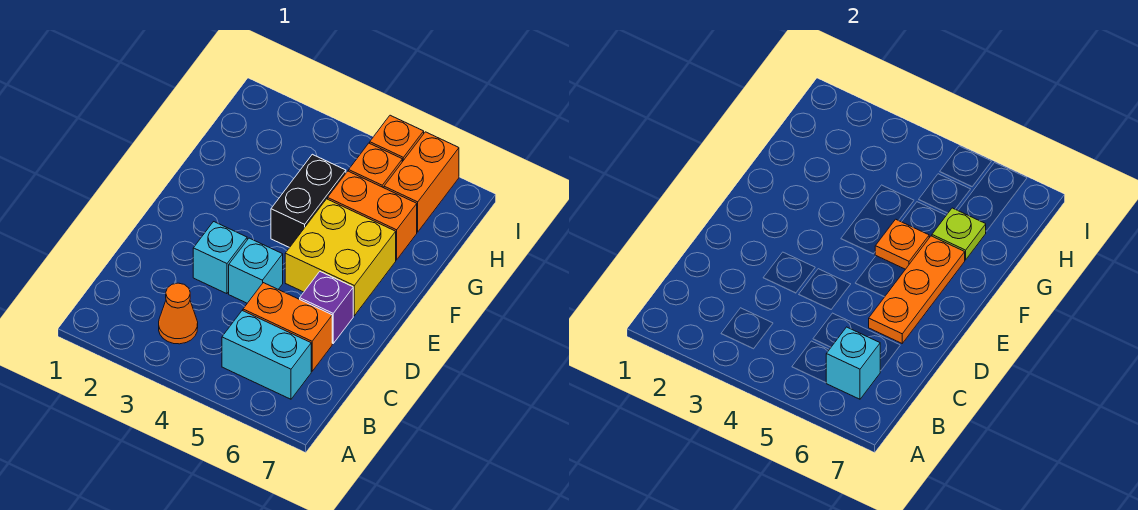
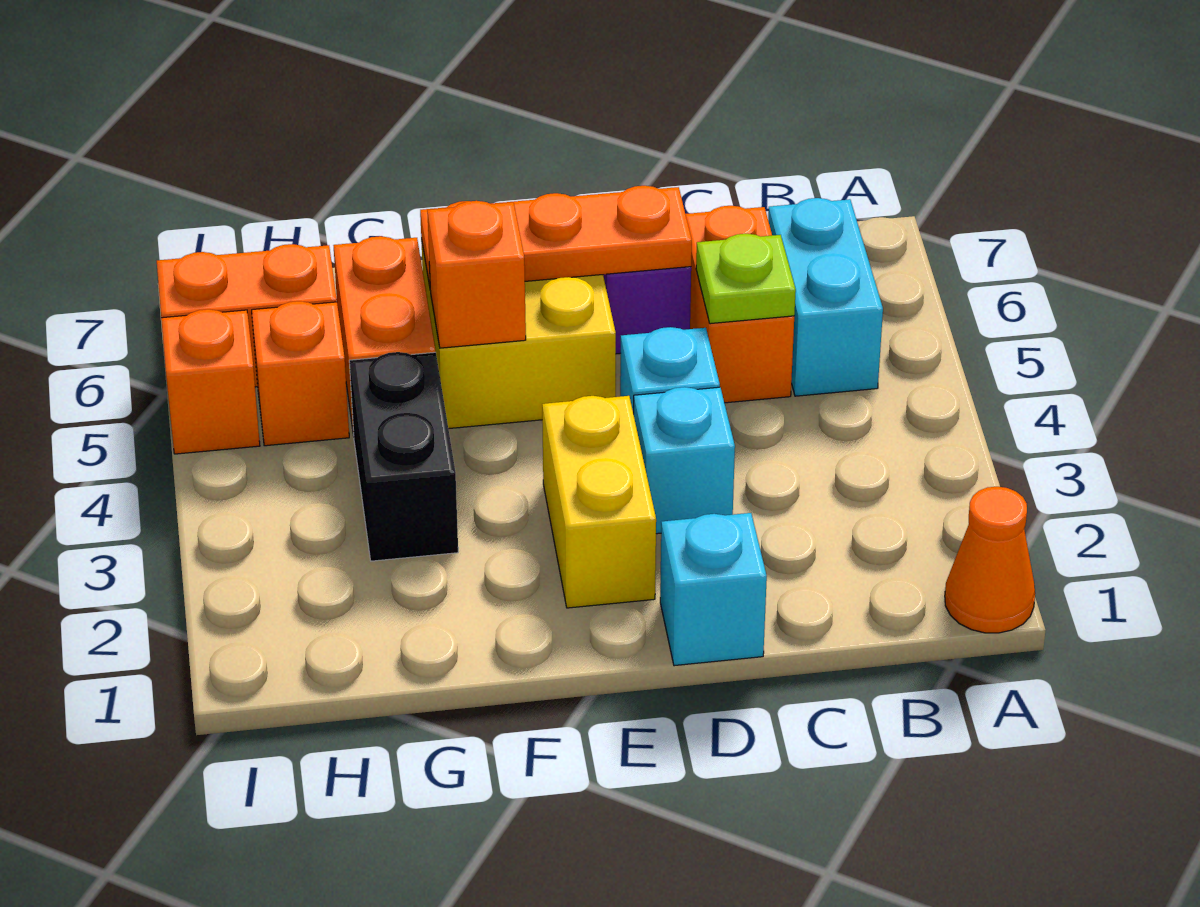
orange cone B3 level 1 -> orange cone A1 level 1
cyan brick B6 level 2 -> cyan brick D1 level 1
none -> yellow brick E2:E3 level 1
black brick F4:G4 level 1 -> black brick G3:G4 level 1
orange plate F5 level 2 -> orange brick F5 level 2
lime plate G6 level 2 -> lime plate C5 level 2

